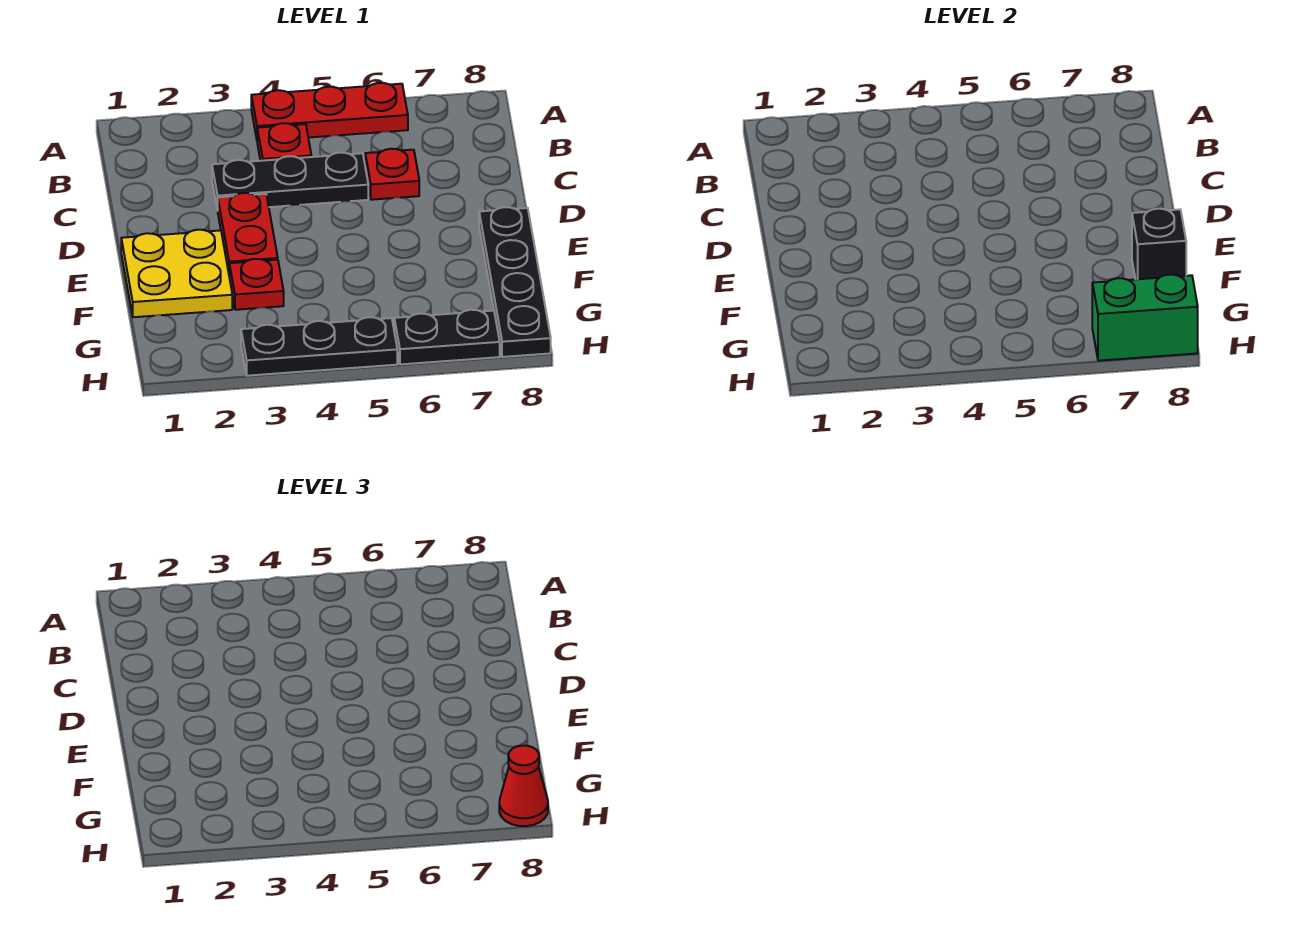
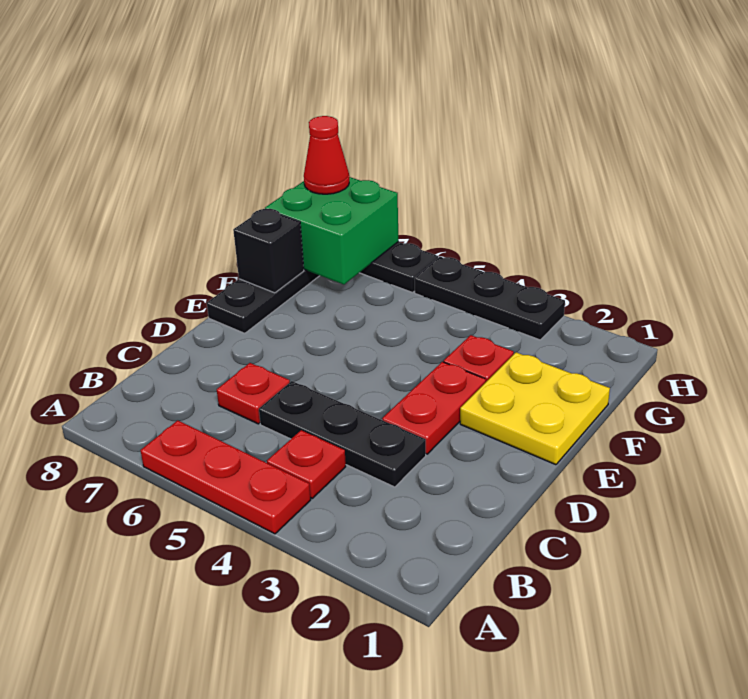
green brick H7:H8 level 2 -> green brick G7:H8 level 2

